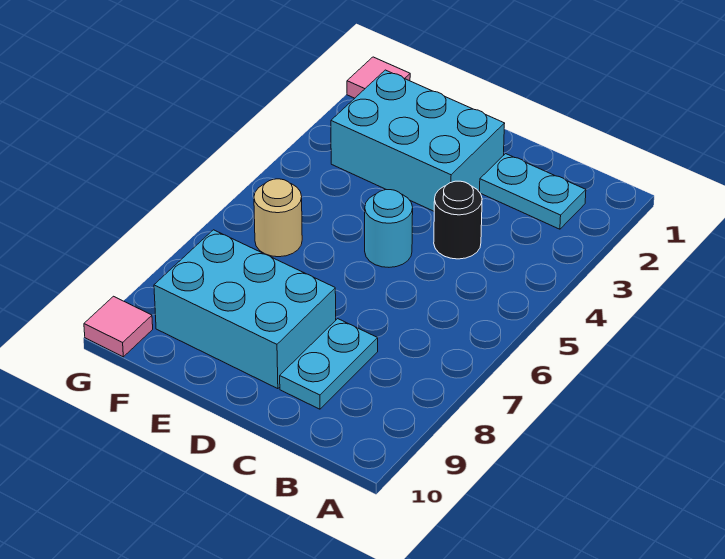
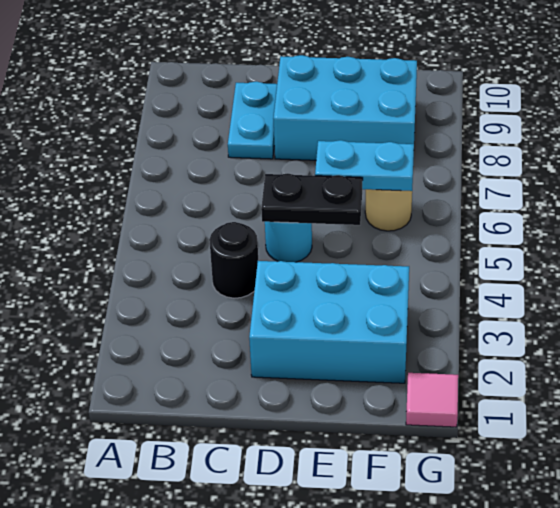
cyan plate B2:C2 level 1 -> cyan plate E6:F6 level 2
none -> black plate D5:E5 level 2
pink tile G10 level 1 -> none

